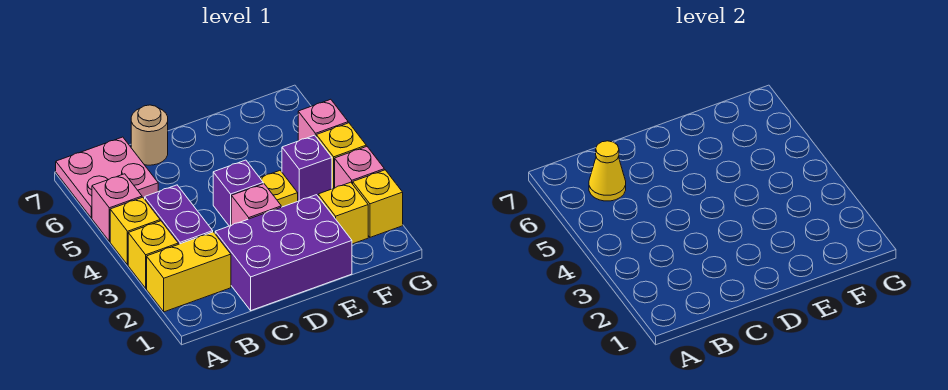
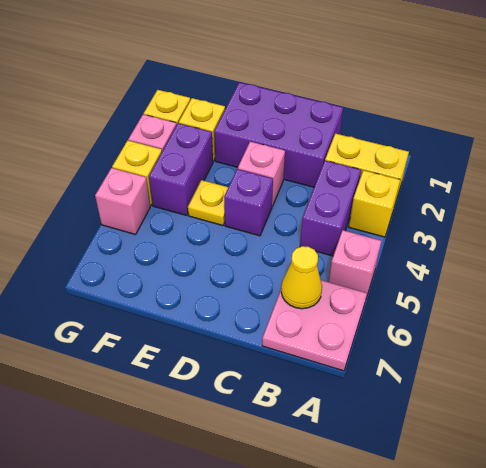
yellow brick A4 level 1 -> none
tan round brick C7 level 1 -> none
purple brick F4 level 1 -> purple brick F3:F4 level 1

